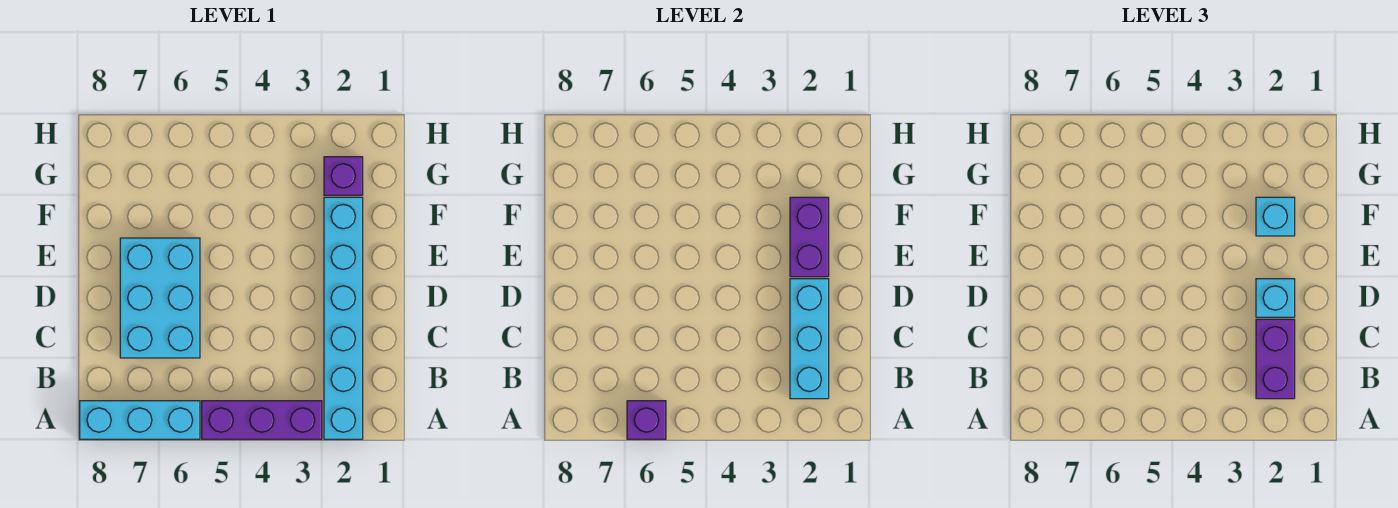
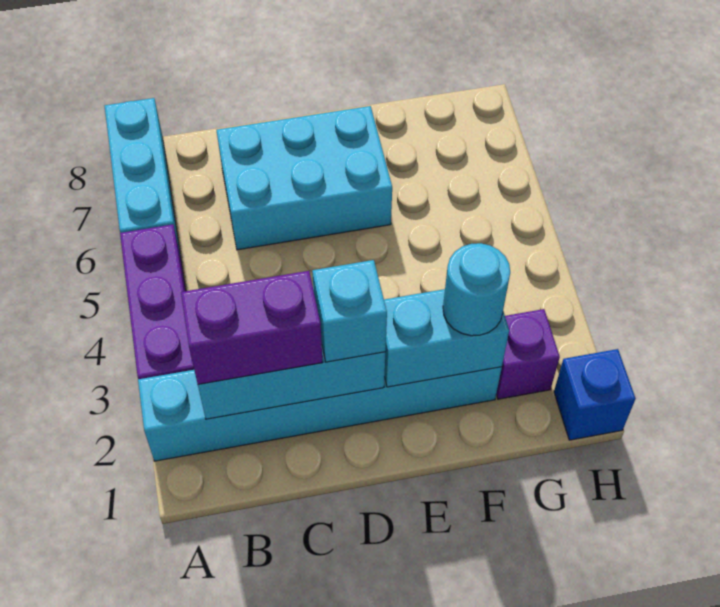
purple brick A6 level 2 -> none
purple brick E2:F2 level 2 -> cyan brick E2:F2 level 2
cyan brick F2 level 3 -> cyan round brick F2 level 3
none -> blue brick H1 level 1

